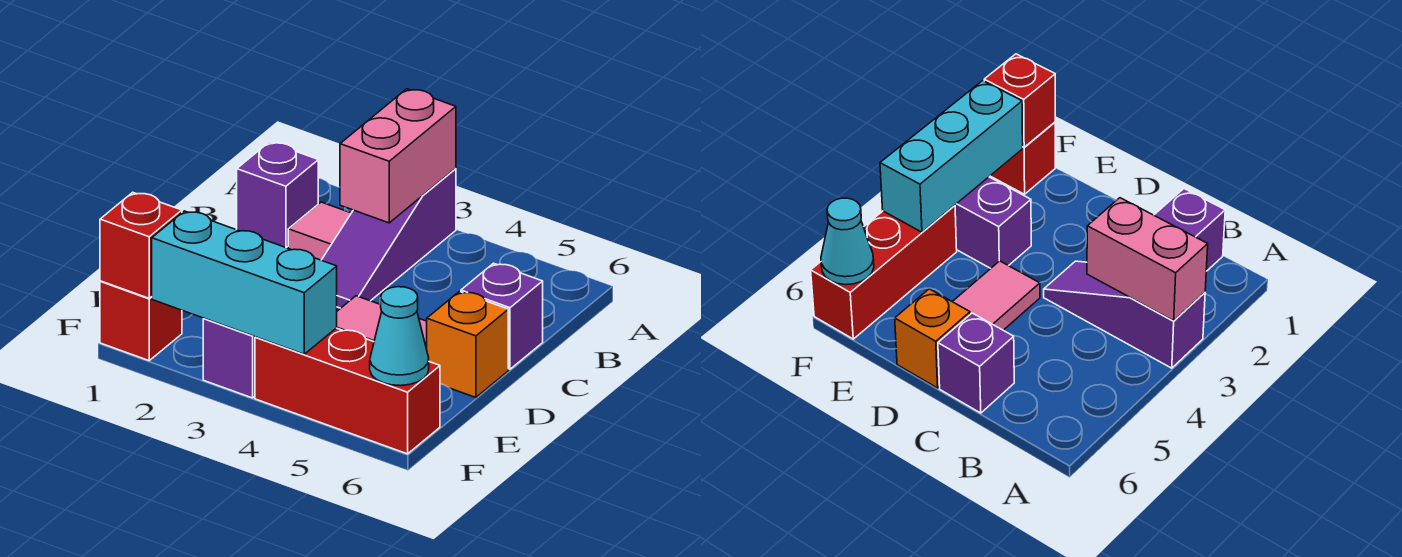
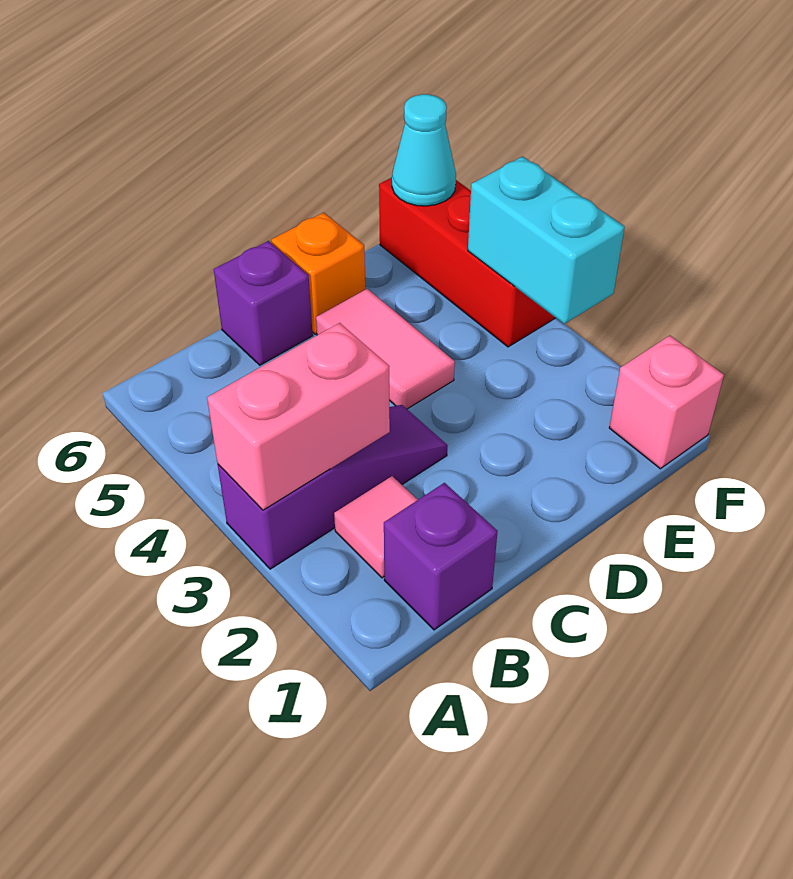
purple brick E3:F3 level 1 -> none
red brick F1 level 1 -> pink brick F1 level 1
red brick F1 level 2 -> none
cyan brick F2:F4 level 2 -> cyan brick F3:F4 level 2

